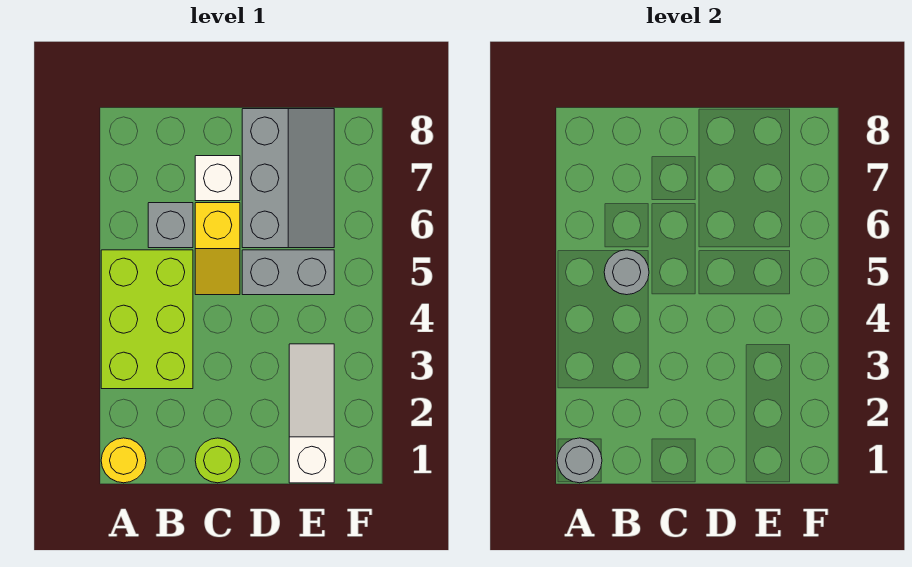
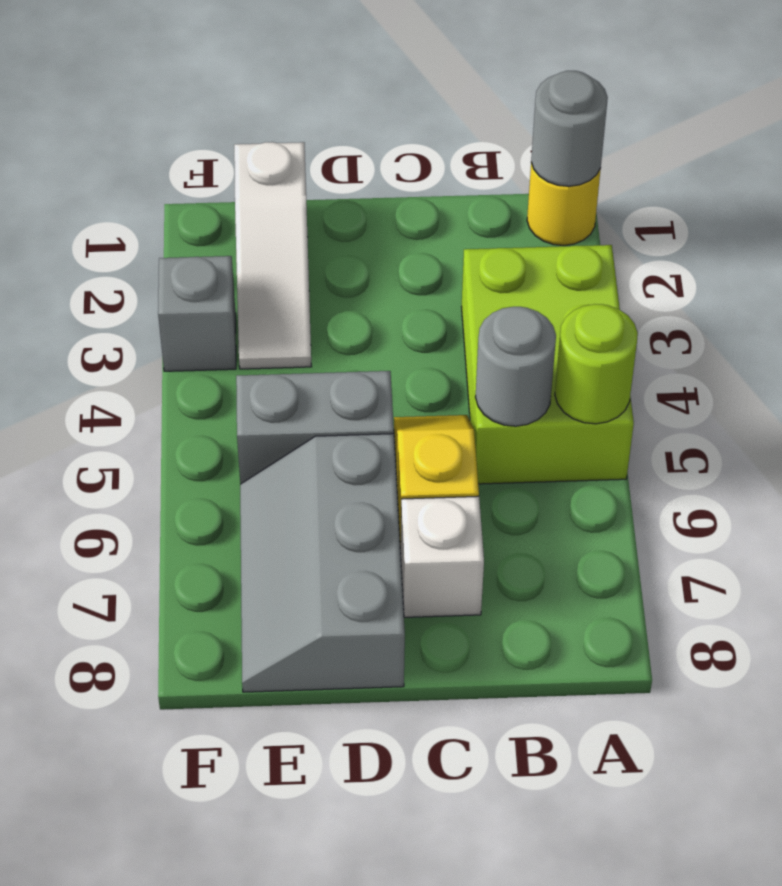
grey brick B6 level 1 -> grey brick F3 level 1
lime round brick C1 level 1 -> lime round brick A5 level 2

